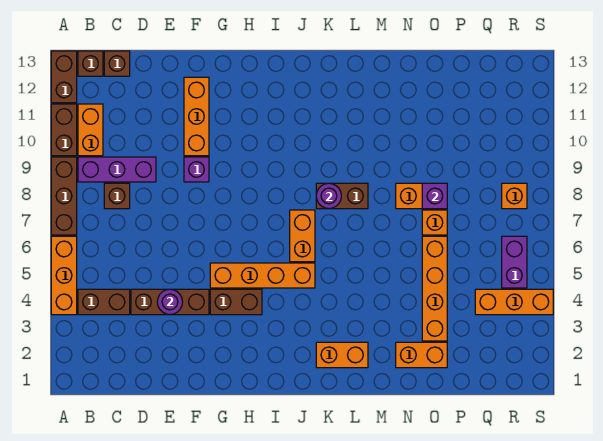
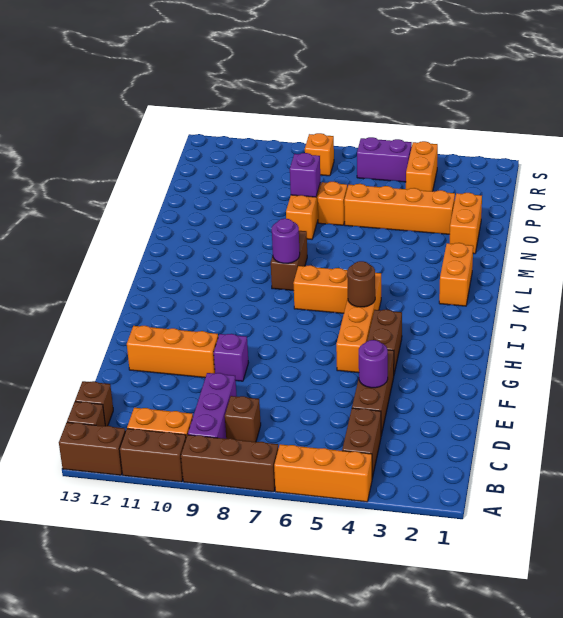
none -> brown round brick I5 level 2
orange brick Q4:S4 level 1 -> orange brick Q4:R4 level 1

